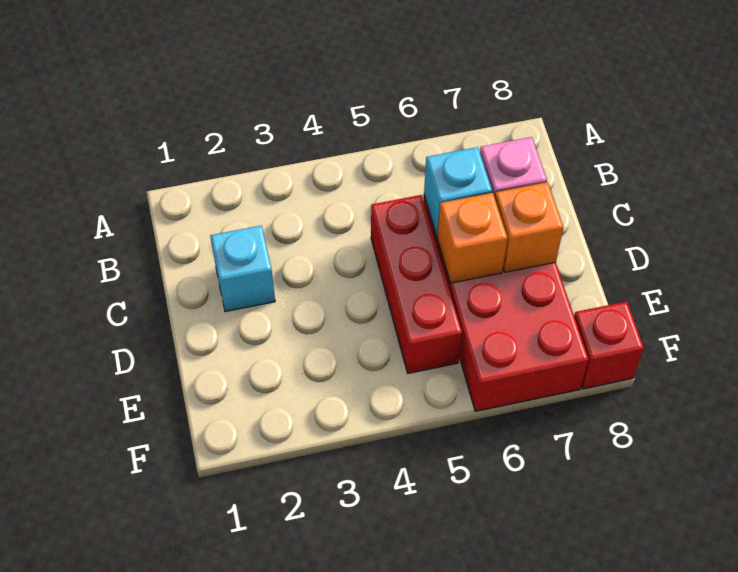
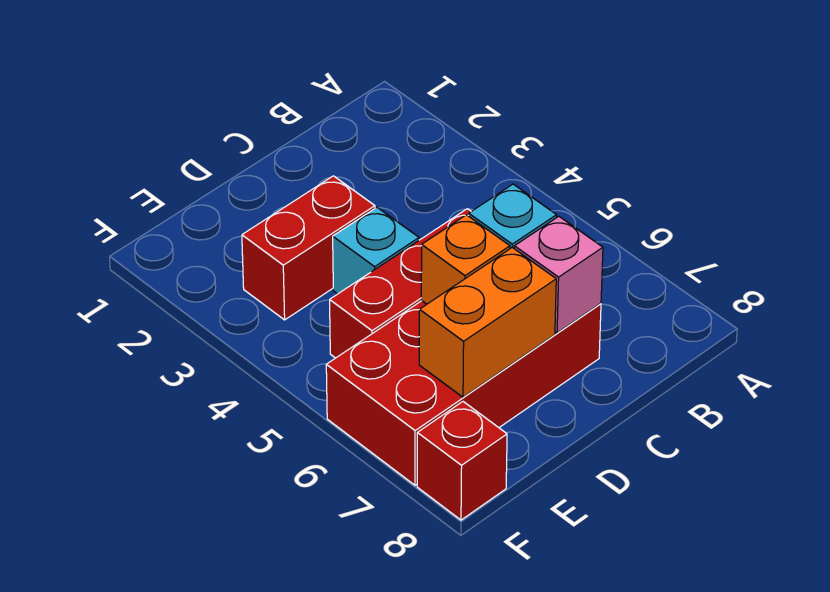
cyan brick C2 level 1 -> cyan brick D4 level 1
none -> red brick D3:E3 level 1
orange brick D7 level 2 -> orange brick D7:E7 level 2

